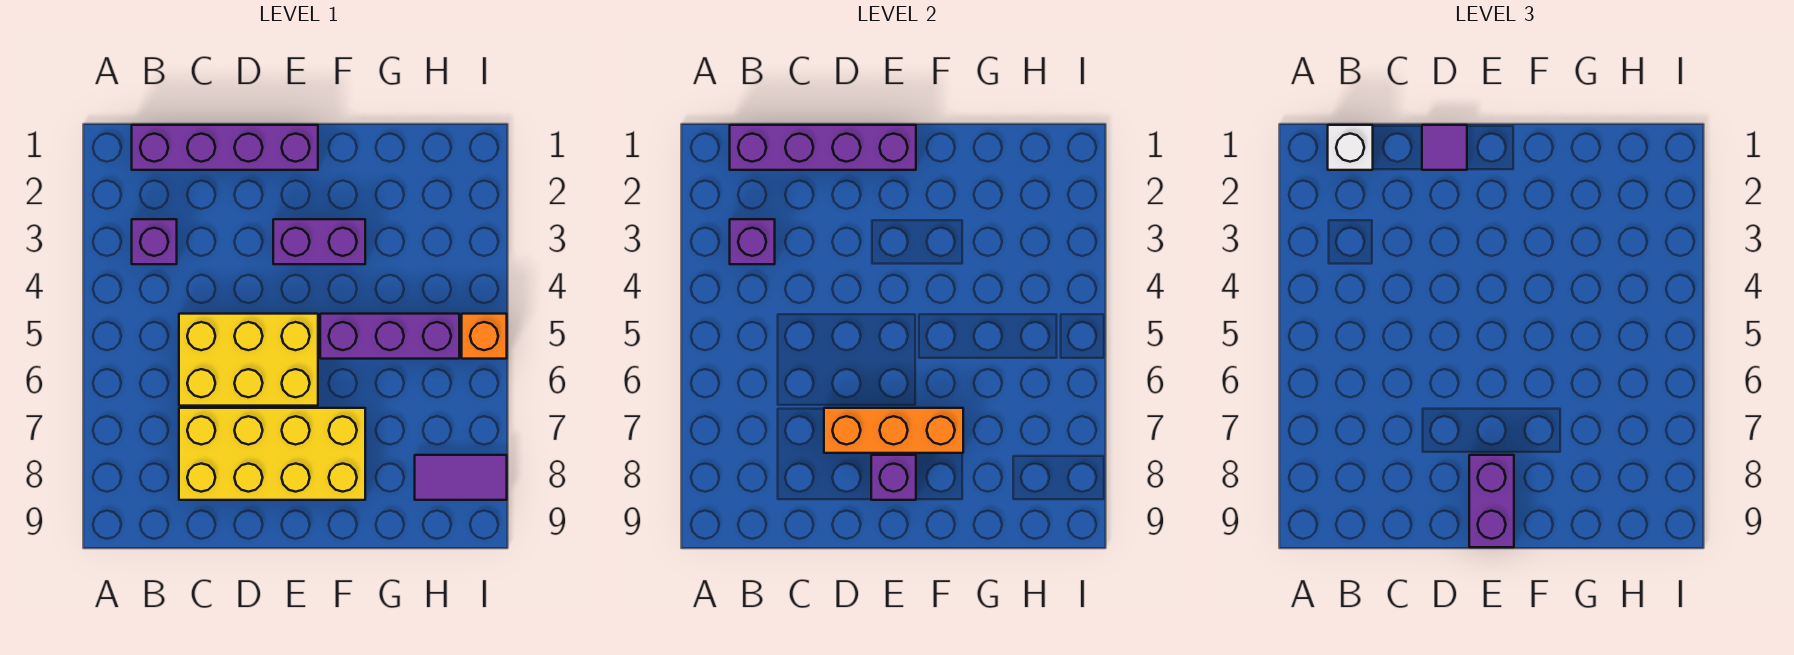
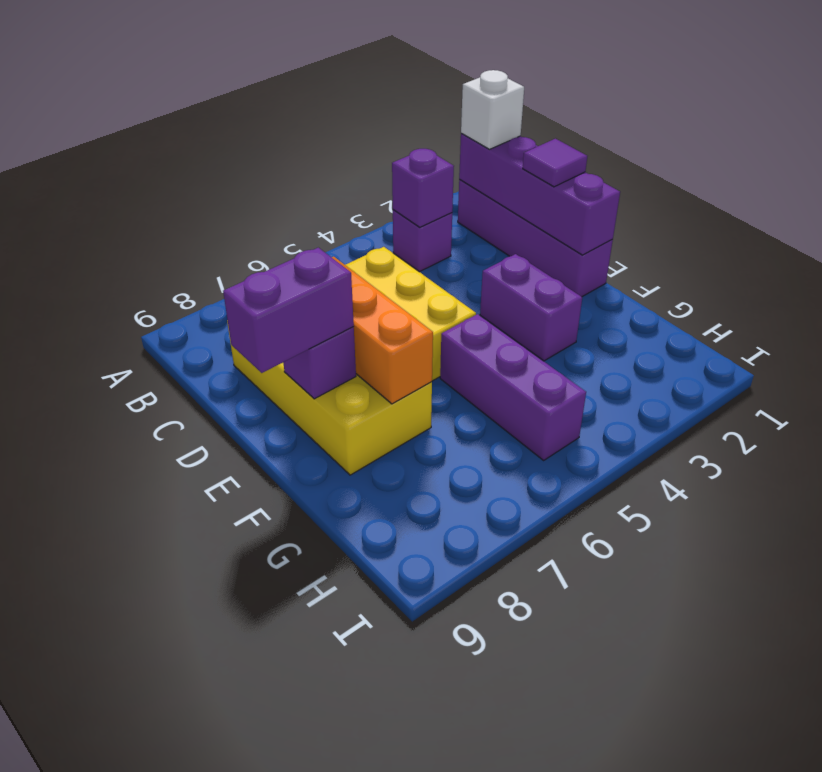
purple tile H8:I8 level 1 -> none
orange brick I5 level 1 -> none

